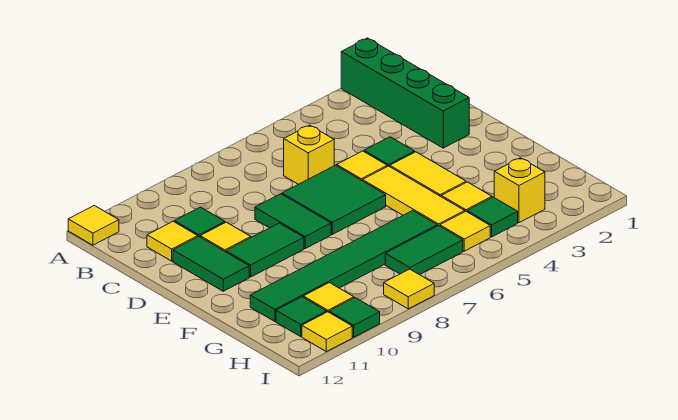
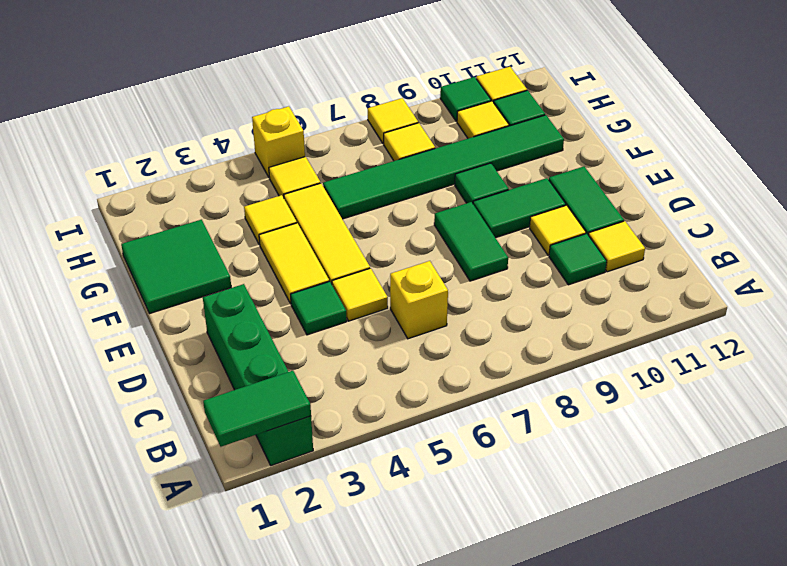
yellow tile A12 level 1 -> yellow tile H8 level 1
green tile D6:E7 level 1 -> green tile F1:G2 level 1
yellow brick H3 level 1 -> yellow brick I5 level 1
green tile H4 level 1 -> green tile F9 level 1
green tile H6:H7 level 1 -> green tile A1:A2 level 2

